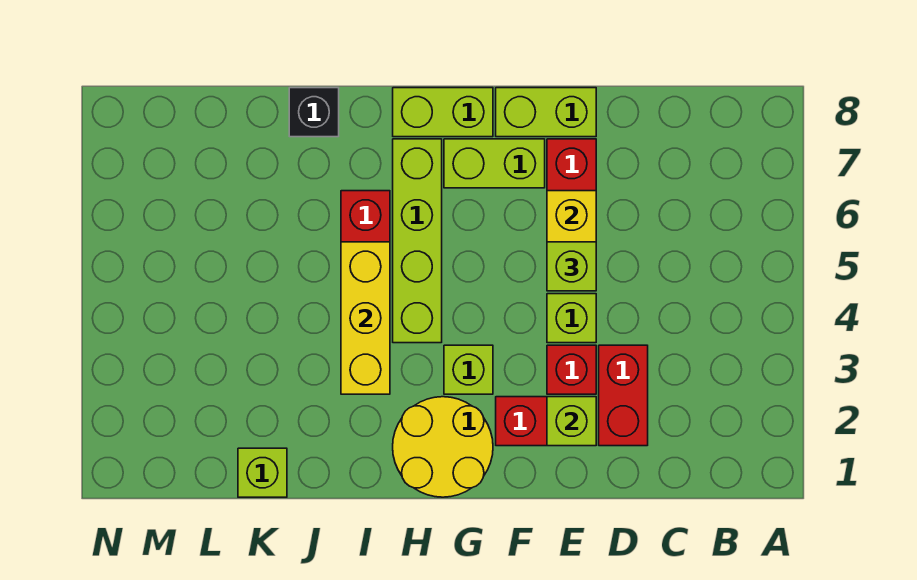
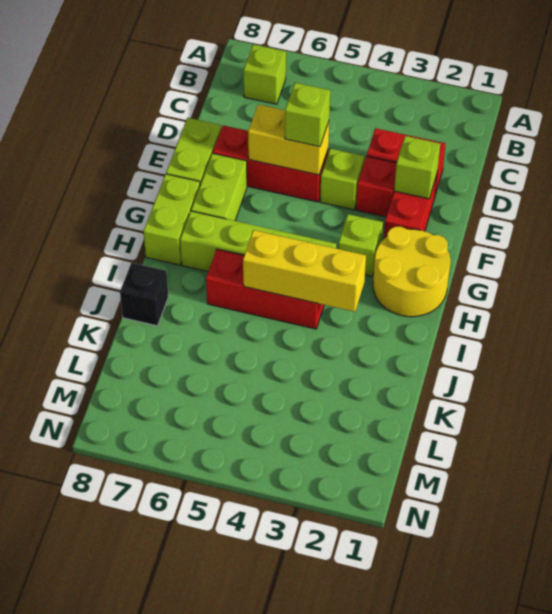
lime brick K1 level 1 -> lime brick B7 level 1

